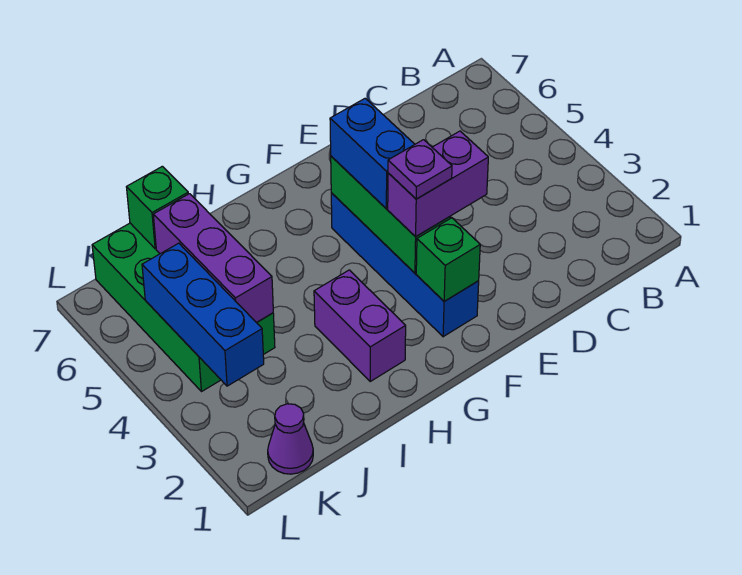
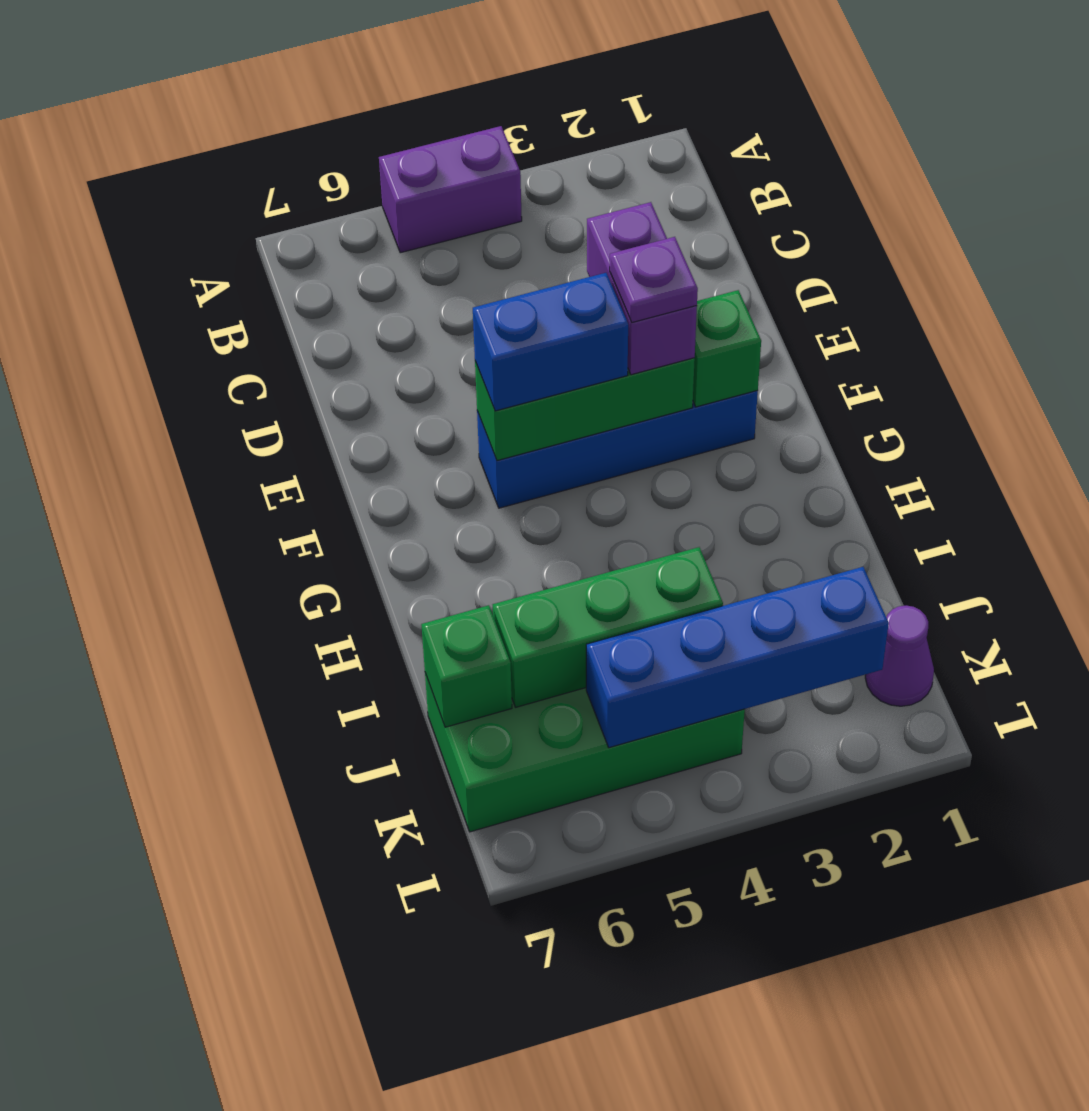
purple brick H2:H3 level 1 -> purple brick A4:A5 level 1
purple brick J4:J6 level 2 -> green brick J4:J6 level 2
blue brick K3:K5 level 2 -> blue brick K2:K5 level 2

